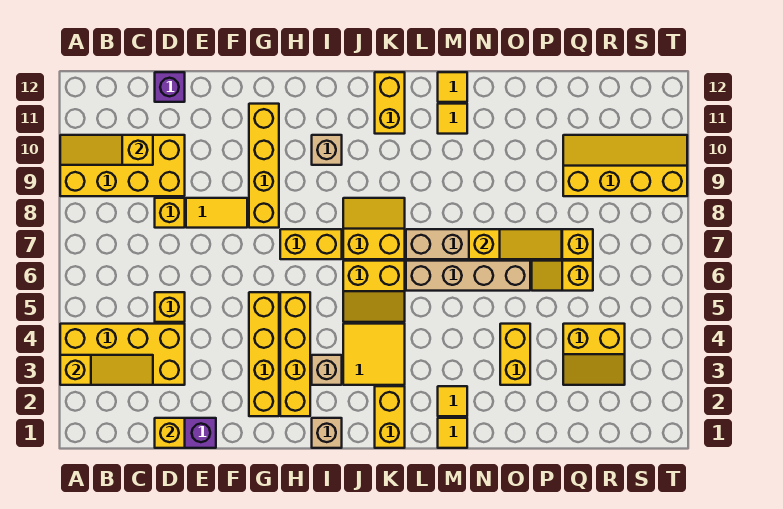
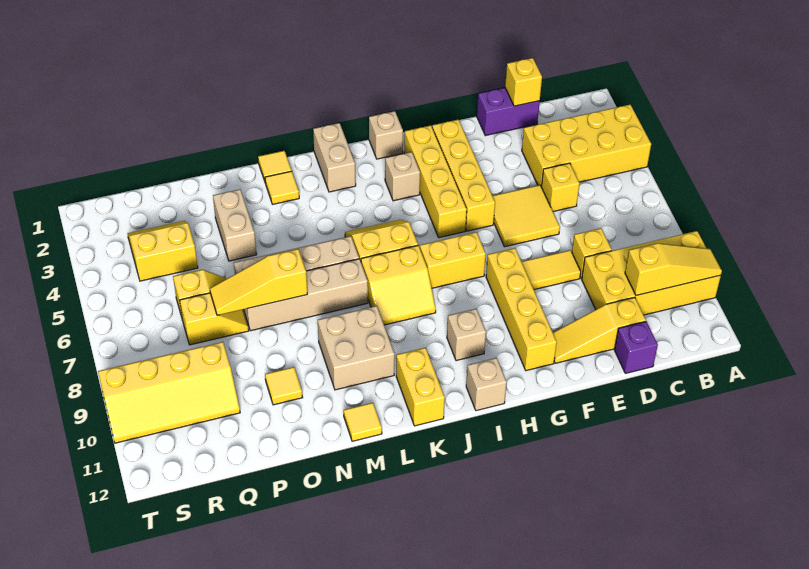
yellow slope A3:C3 level 2 top A -> yellow slope D11:F11 level 1 top D
none -> tan brick I12 level 1
yellow tile J3:K4 level 1 -> yellow tile E5:F6 level 1
yellow brick K1:K2 level 1 -> tan brick K1:K2 level 1
none -> tan brick L9:M10 level 1
yellow tile M11 level 1 -> yellow tile O10 level 1
yellow brick O3:O4 level 1 -> tan brick O3:O4 level 1

